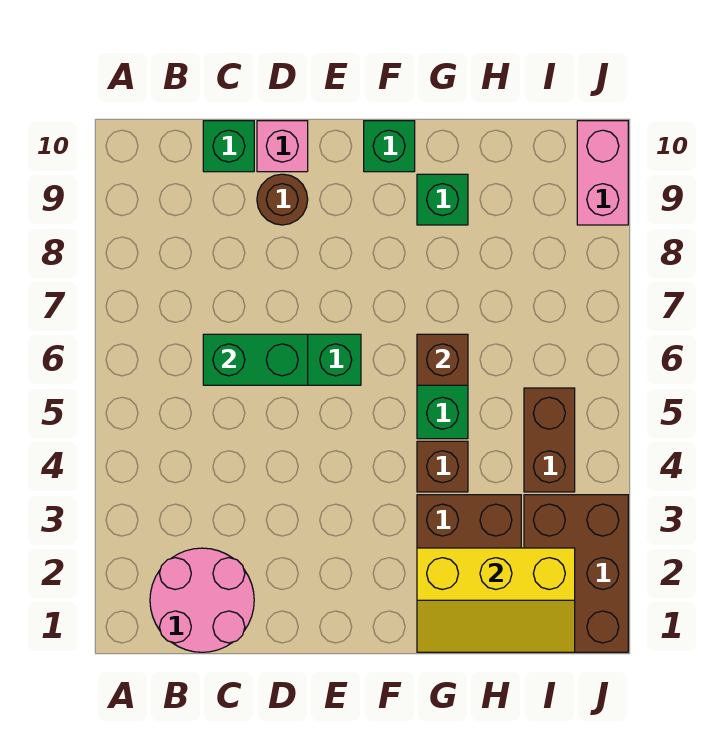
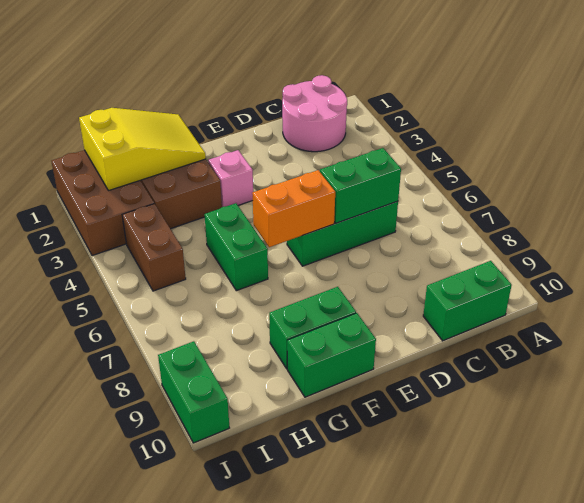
green brick C10 level 1 -> green brick B10:C10 level 1
brown round brick D9 level 1 -> none
pink brick D10 level 1 -> pink brick F3 level 1
none -> orange brick E6:F6 level 2
green brick F10 level 1 -> green brick F10:G10 level 1
yellow slope G1:I2 level 2 top 2 -> yellow slope G1:I2 level 2 top I
brown brick G4 level 1 -> none
brown brick G6 level 2 -> none
green brick G9 level 1 -> green brick F9:G9 level 1
pink brick J9:J10 level 1 -> green brick J9:J10 level 1

